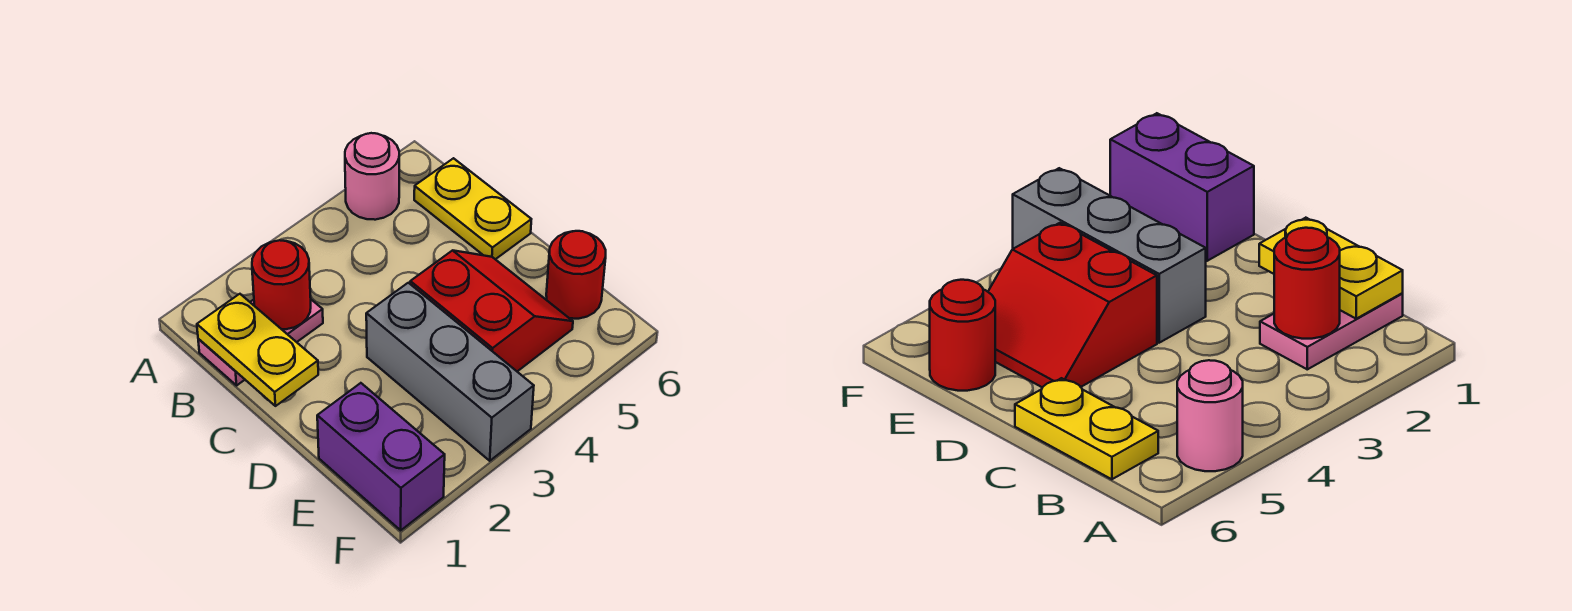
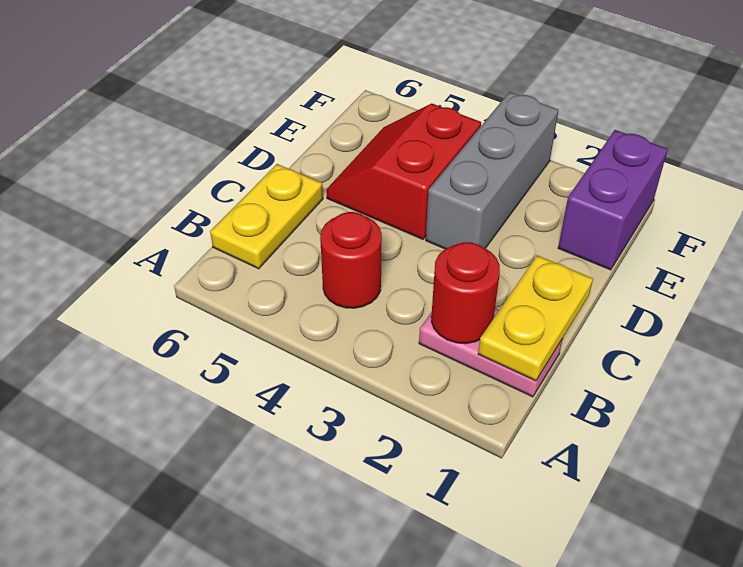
pink round brick A5 level 1 -> none
red round brick E6 level 1 -> red round brick B4 level 1

